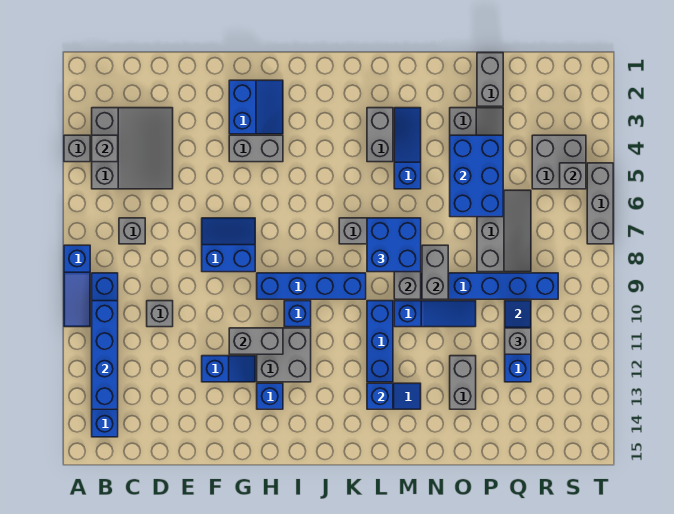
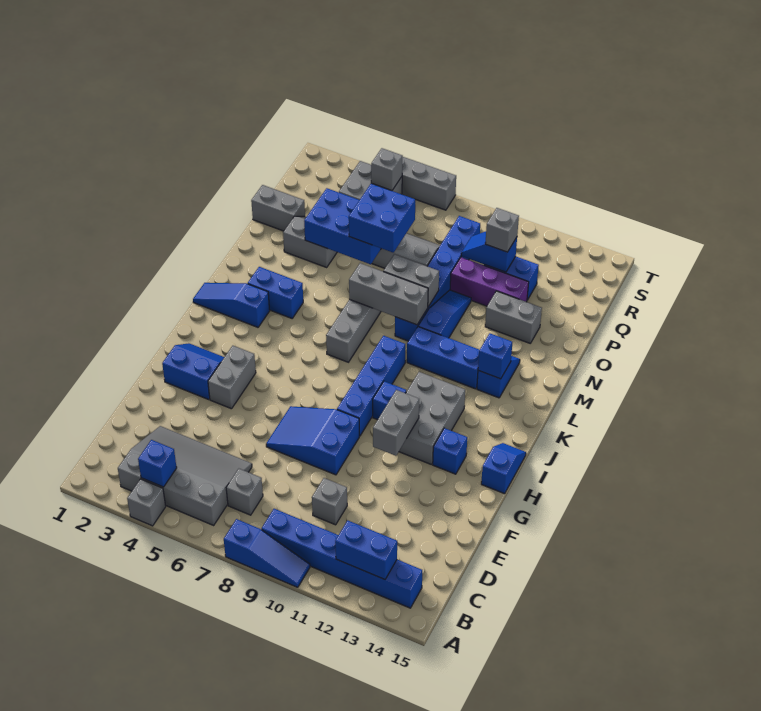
grey slope B3:D5 level 1 top B -> grey slope B3:D6 level 1 top B
grey brick B4 level 2 -> blue brick B4 level 2
blue brick B10:B13 level 2 -> blue brick B12:B13 level 2
blue slope F7:G8 level 1 top 8 -> blue slope F7:G9 level 1 top 9
blue slope F12:G12 level 1 top F -> blue slope H15:I15 level 1 top H
grey brick H11:I12 level 1 -> grey brick H11:J12 level 1
grey brick L3:L4 level 1 -> blue brick L3:L4 level 1
blue brick L7:M8 level 3 -> blue brick O6:P7 level 3
blue slope M3:M5 level 1 top 5 -> blue slope K1:K3 level 1 top 3
none -> purple brick P10:P12 level 1

